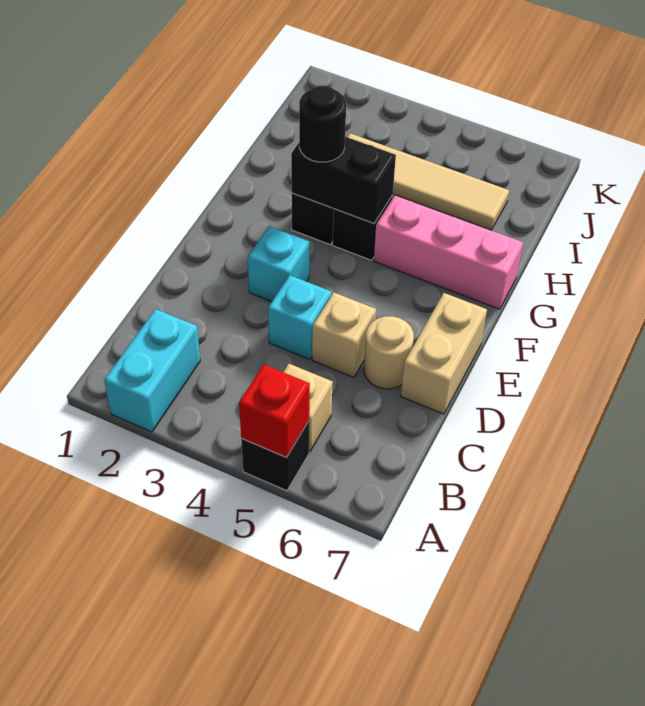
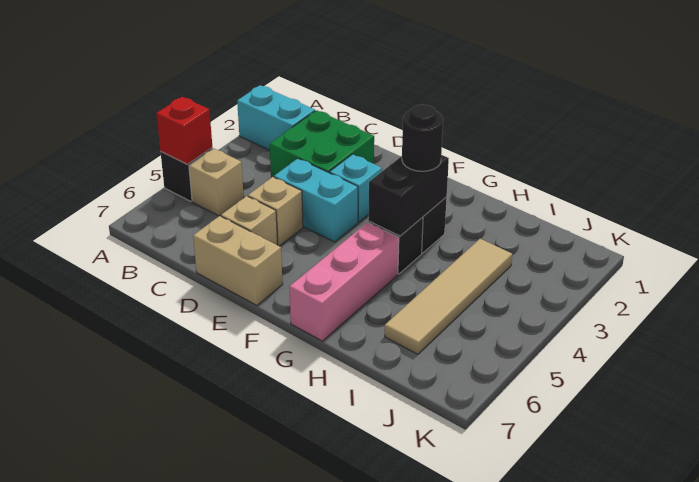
none -> green brick C2:D3 level 1
cyan brick D4 level 1 -> cyan brick D4:E4 level 1
tan round brick D6 level 1 -> tan brick D6 level 1

